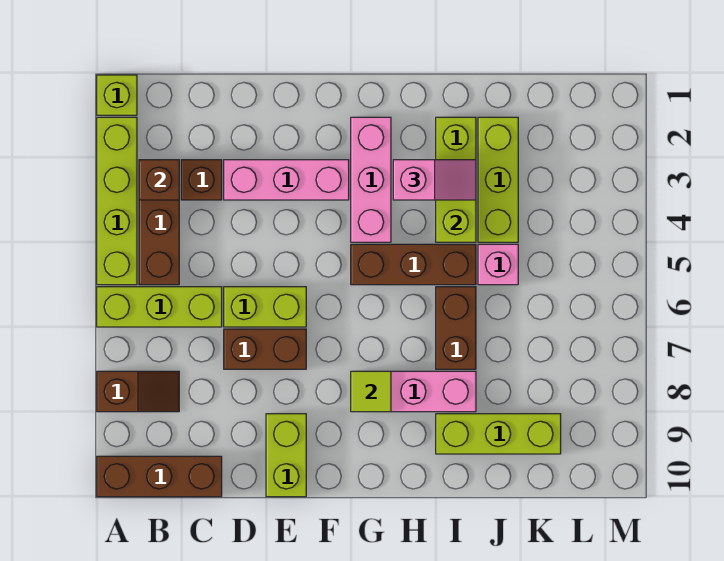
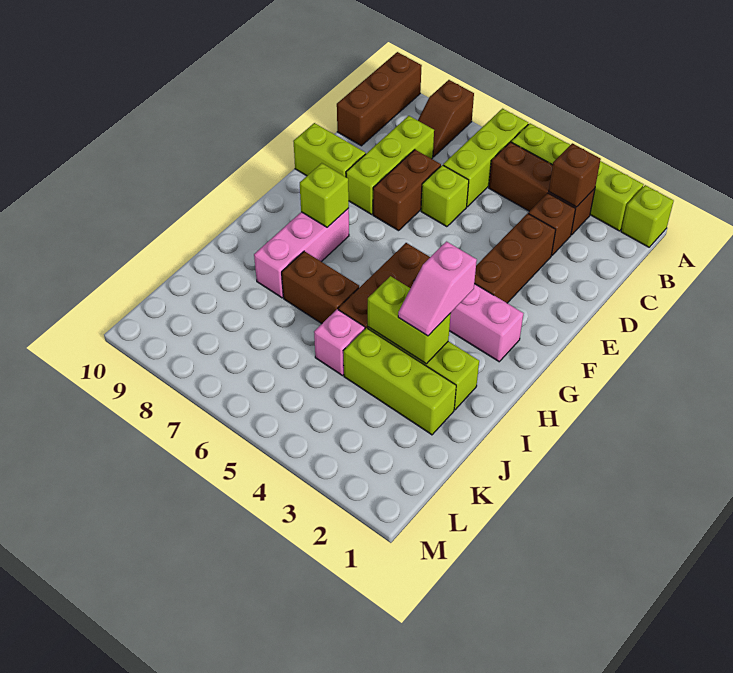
pink brick D3:F3 level 1 -> brown brick D3:F3 level 1
lime brick D6:E6 level 1 -> lime brick D6 level 1
lime tile G8 level 2 -> lime brick G8 level 2
lime brick I9:K9 level 1 -> lime brick C8:E8 level 1

